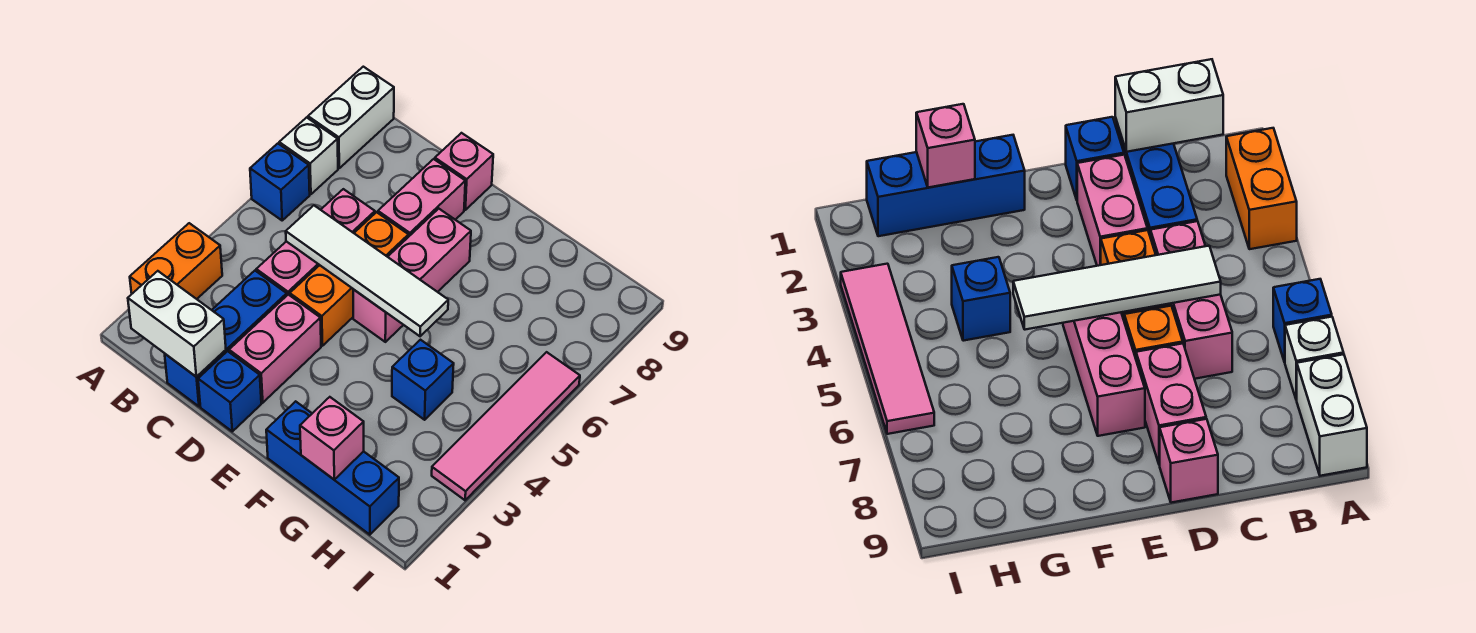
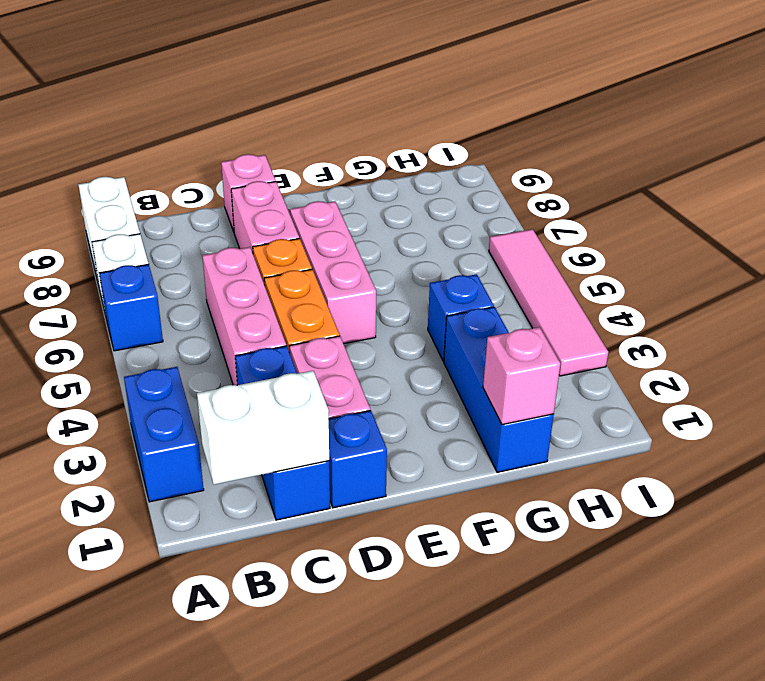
orange brick A2:A3 level 1 -> blue brick A2:A3 level 1
white tile C5:F5 level 2 -> none
blue brick F1:H1 level 1 -> blue brick G1:G3 level 1

